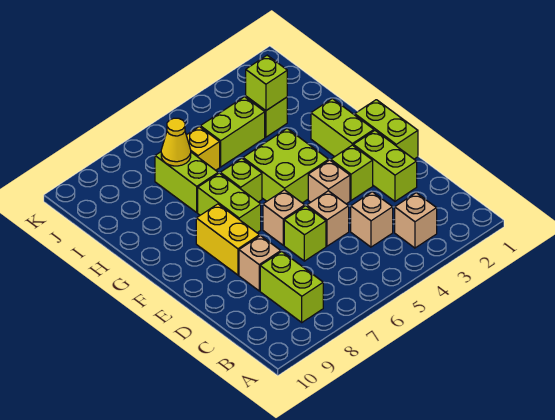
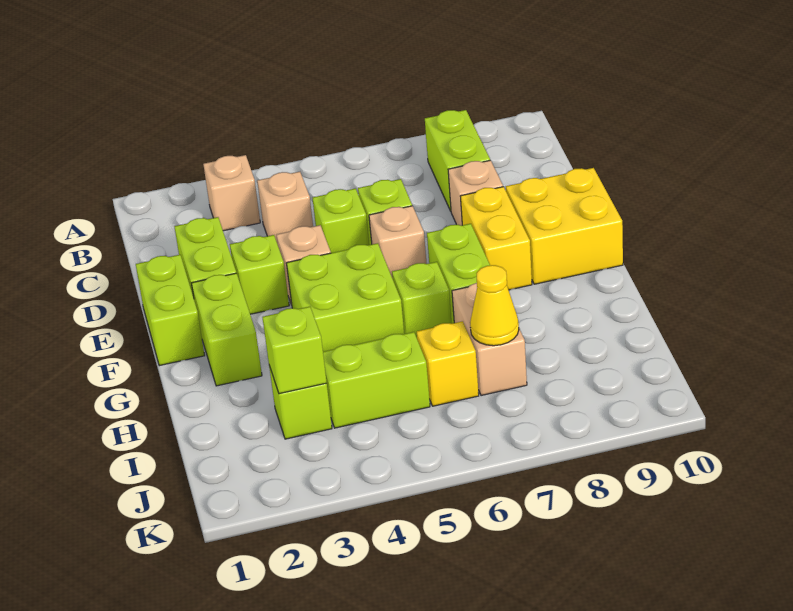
tan brick D5 level 1 -> lime brick D5 level 1
none -> yellow brick E9:F10 level 1
lime brick H7:I7 level 1 -> tan brick H7:I7 level 1

